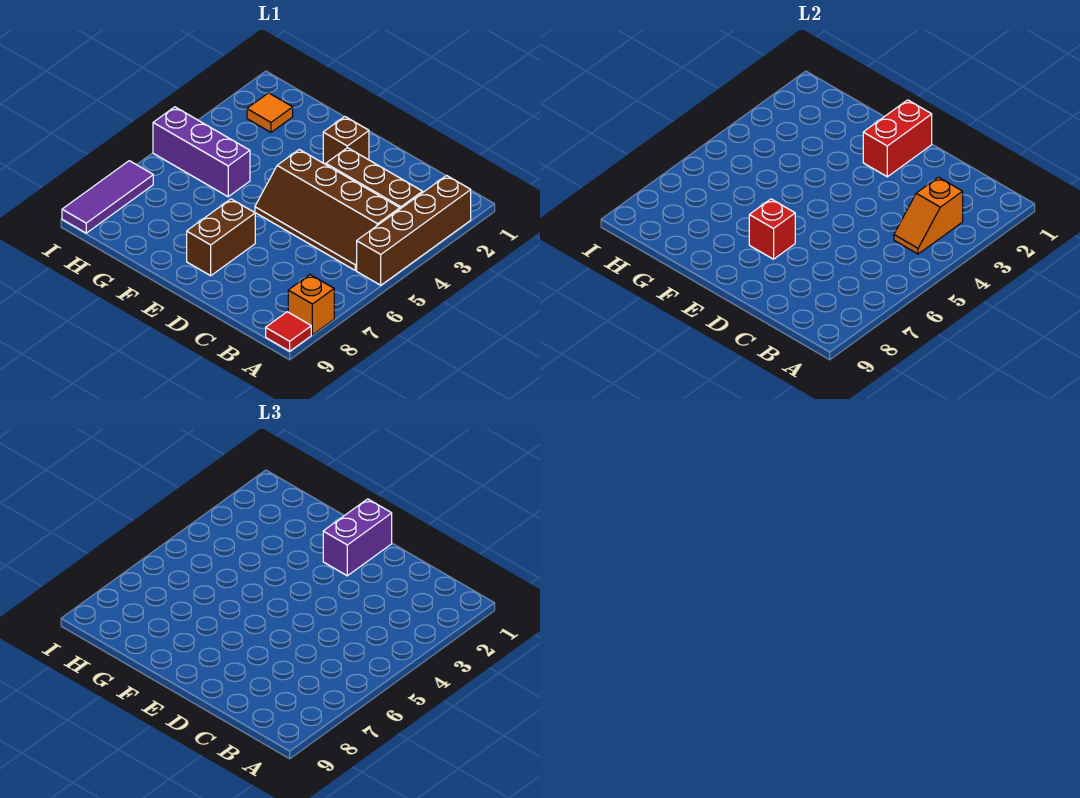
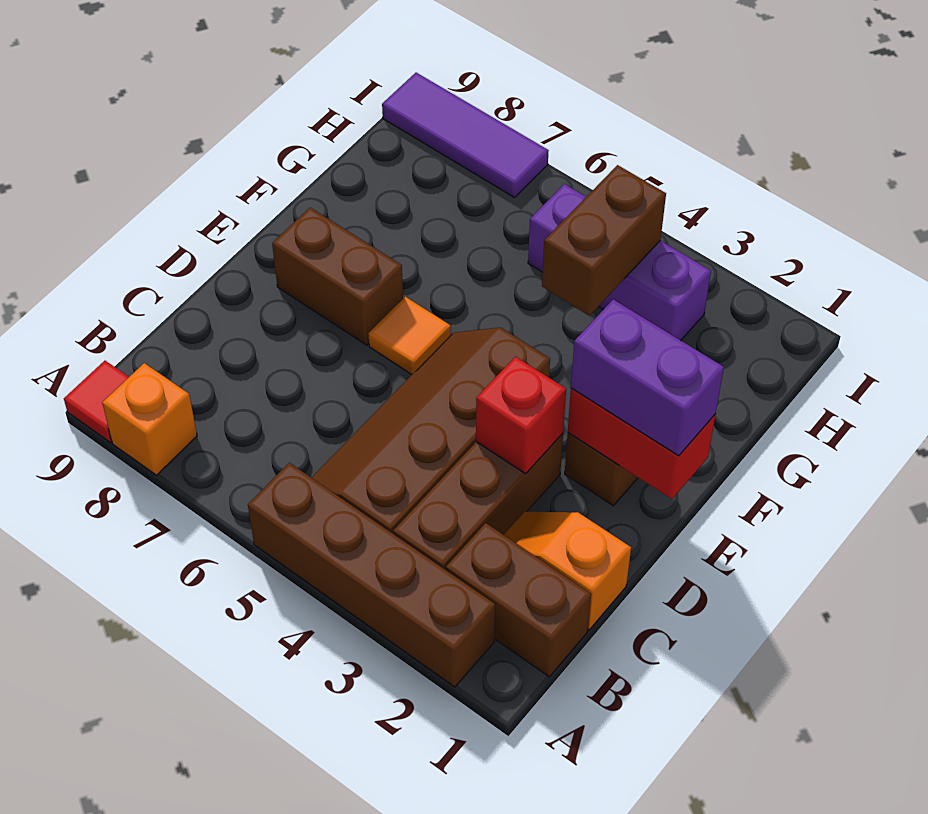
none -> brown brick B1:B2 level 1
orange slope B3:B4 level 2 top 3 -> orange slope C1:C2 level 1 top 1
red brick E7 level 2 -> red brick D3 level 2
none -> brown brick G4:H4 level 2
purple brick G5:I5 level 1 -> purple brick H3:H5 level 1
orange tile H2 level 1 -> orange tile E6 level 1

